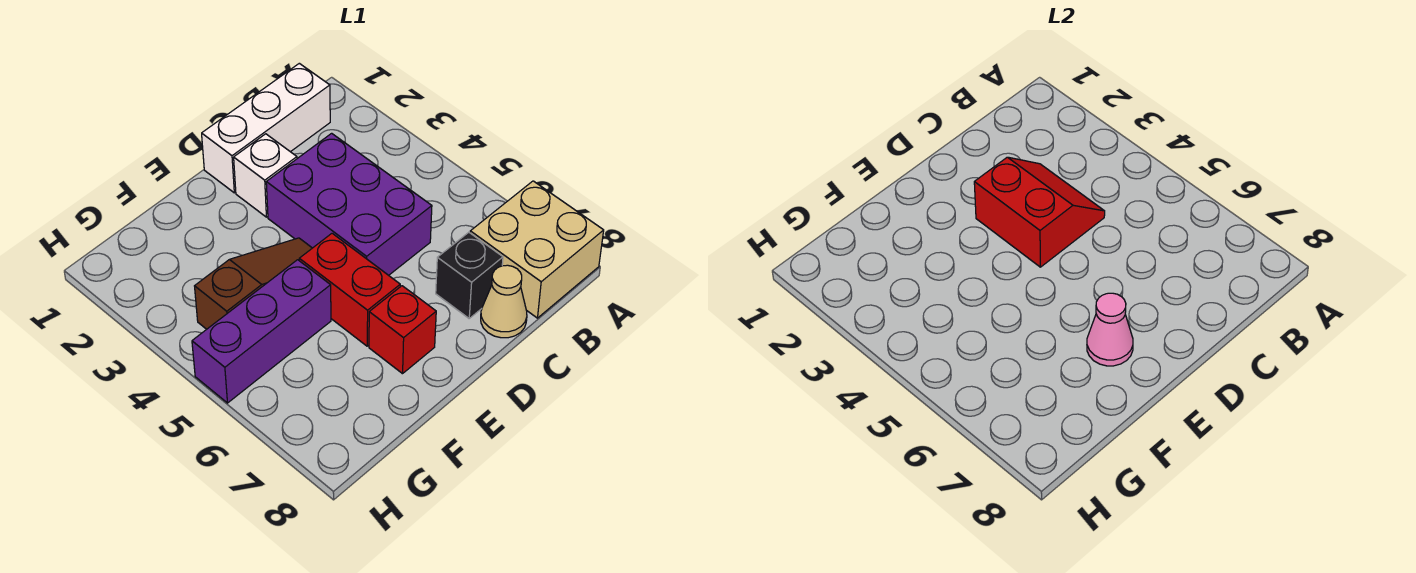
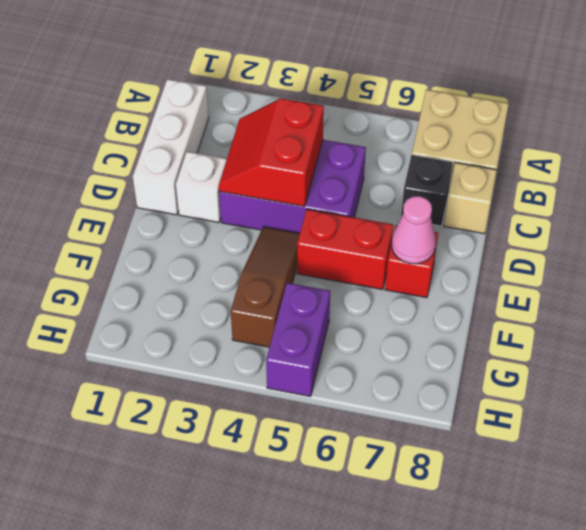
red slope C3:D4 level 2 top D -> red slope C3:D4 level 2 top 4
tan cone C8 level 1 -> tan brick C8 level 1
purple brick F5:H5 level 1 -> purple brick G5:H5 level 1

